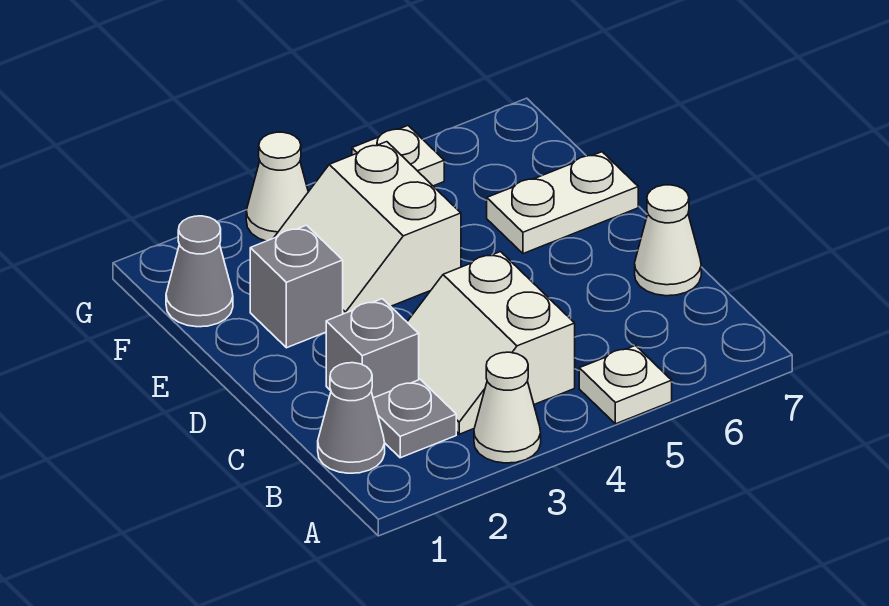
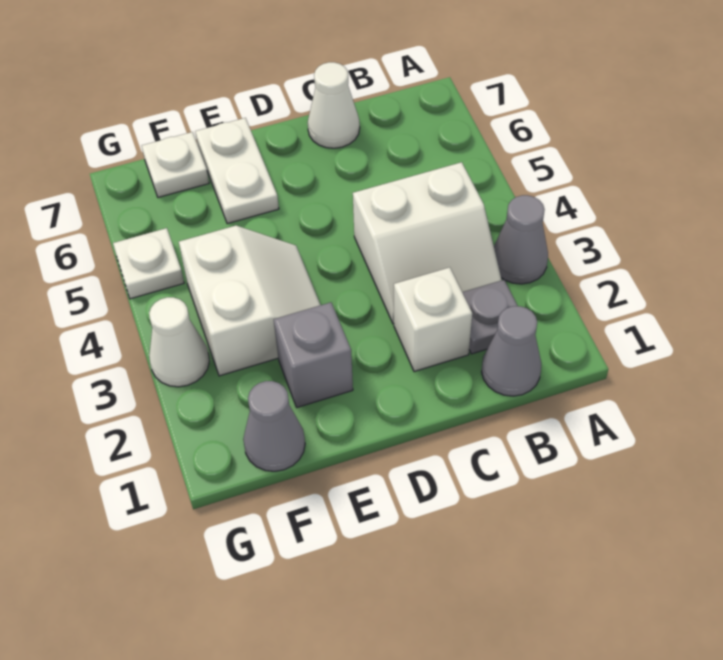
white cone A3 level 1 -> grey cone A3 level 1
white plate A5 level 1 -> white plate F7 level 1
grey brick C2 level 1 -> white brick C2 level 1
white slope E3:F4 level 1 top 4 -> white slope E3:F4 level 1 top F

